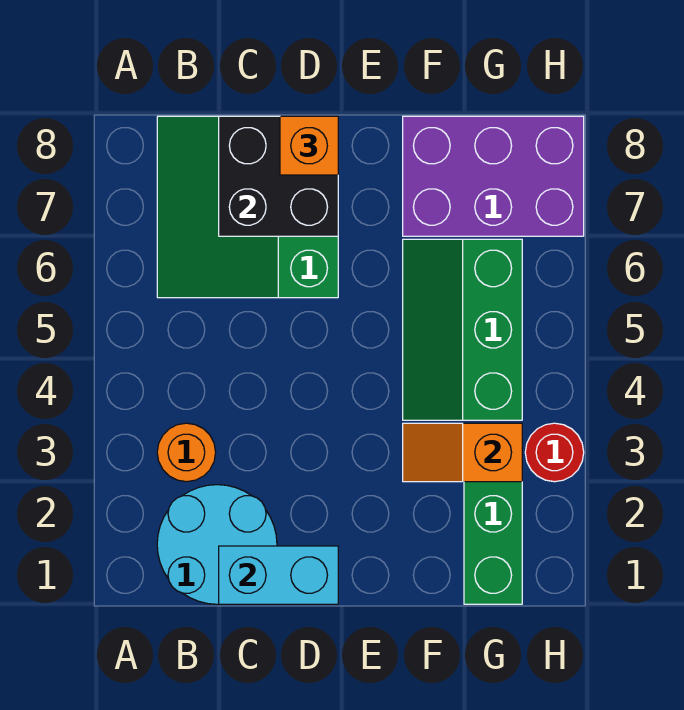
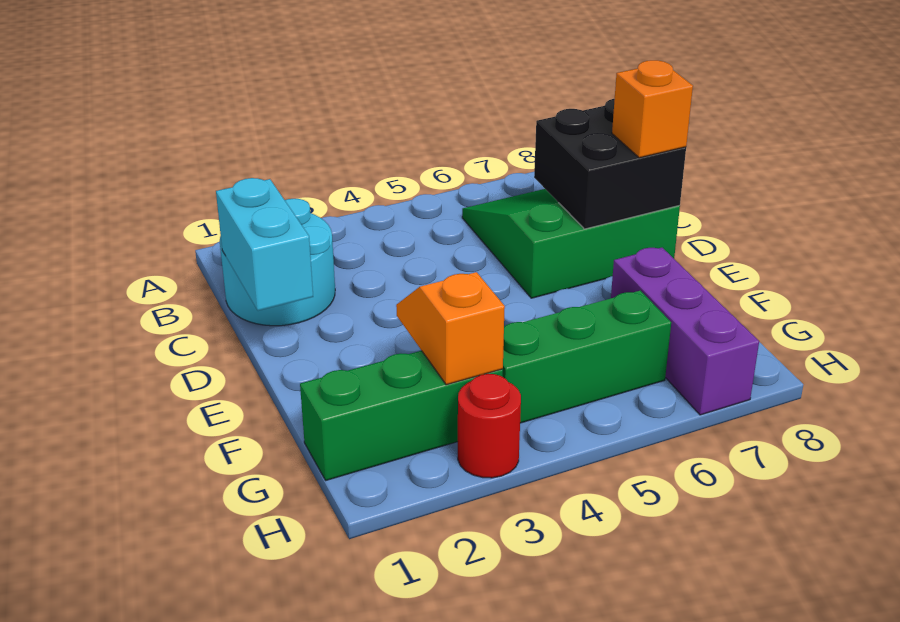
orange round brick B3 level 1 -> none
purple brick F7:H8 level 1 -> purple brick F7:H7 level 1

